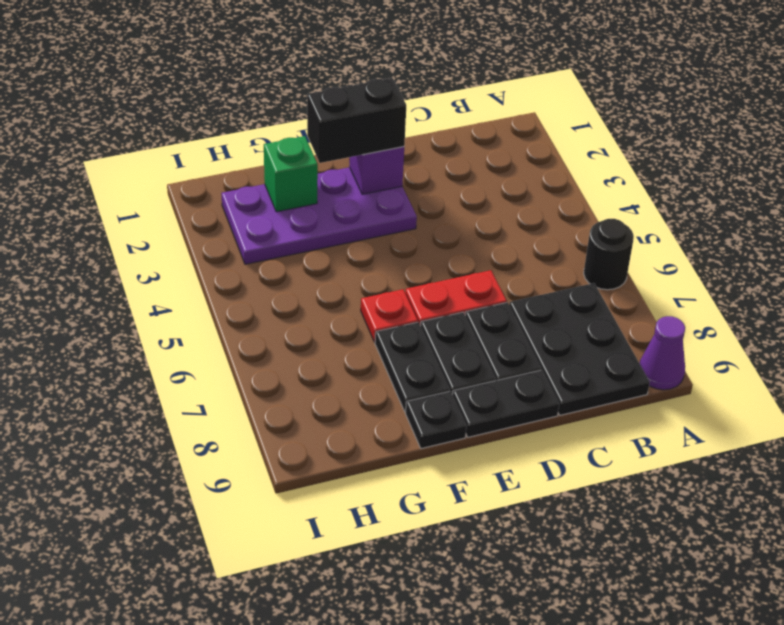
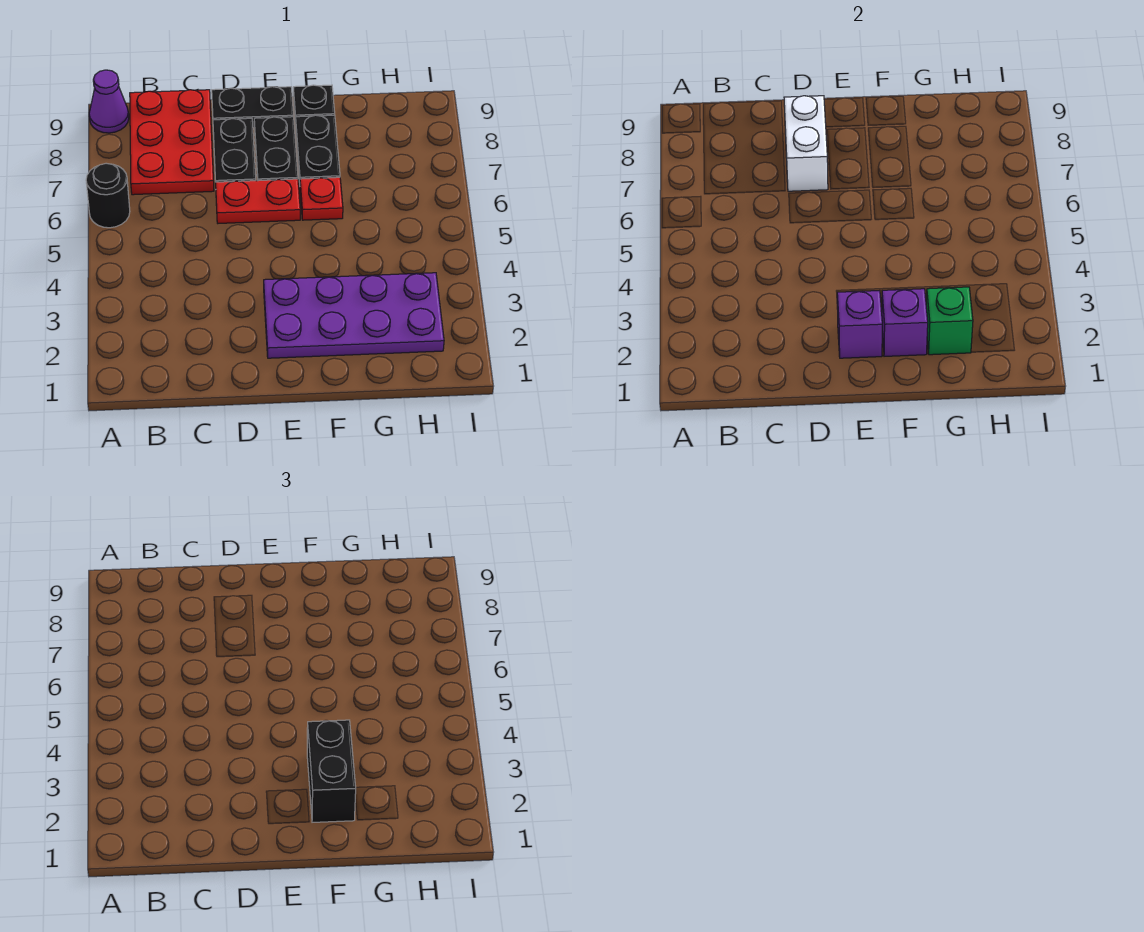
black plate B7:C9 level 1 -> red plate B7:C9 level 1
none -> white brick D7:D8 level 2
black brick E2:F2 level 3 -> black brick F2:F3 level 3
none -> purple brick F2 level 2

